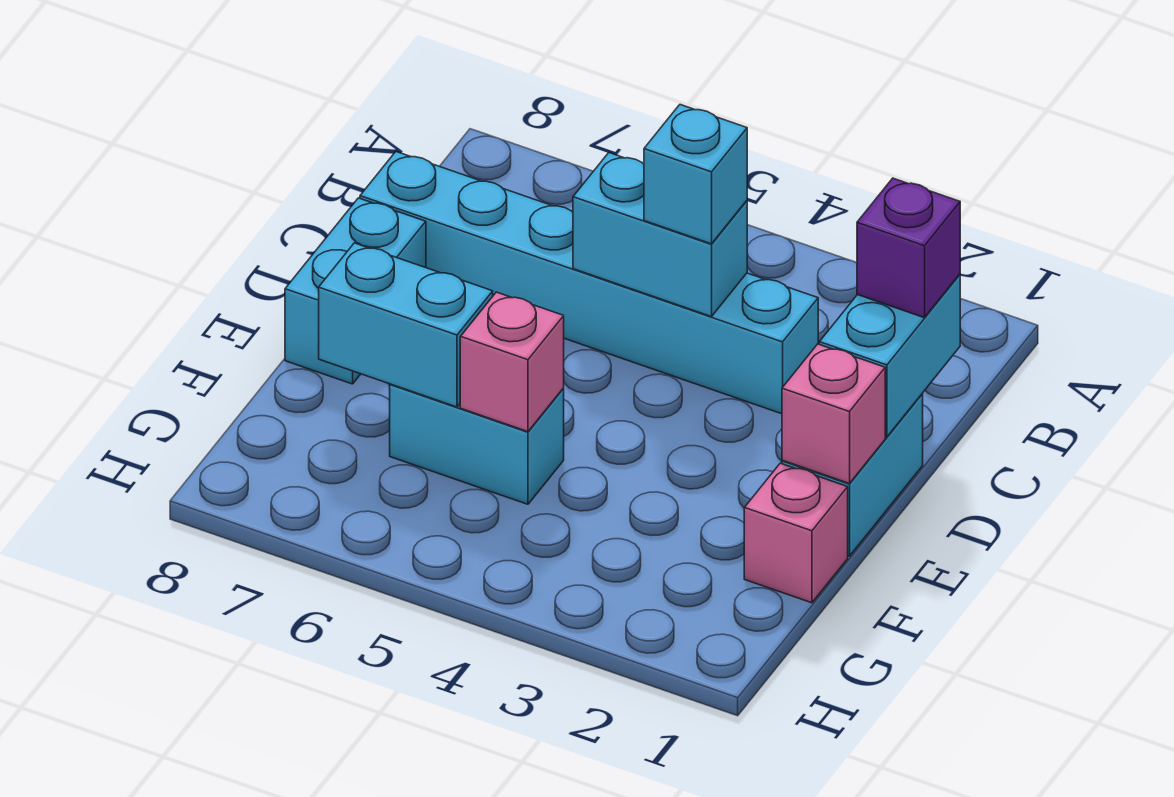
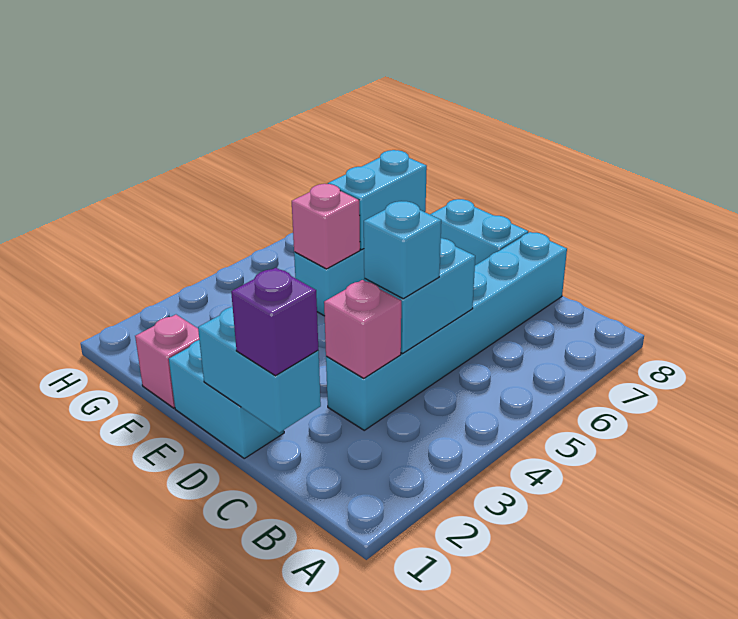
pink brick E1 level 2 -> pink brick C3 level 2

